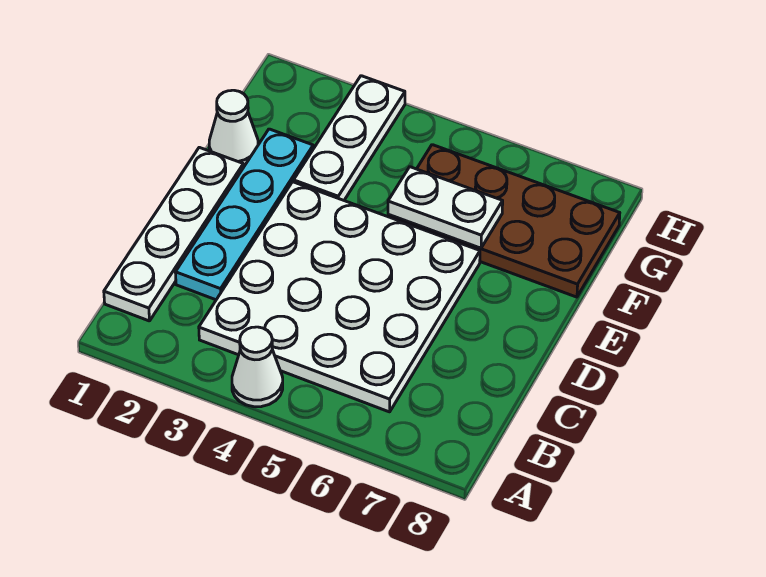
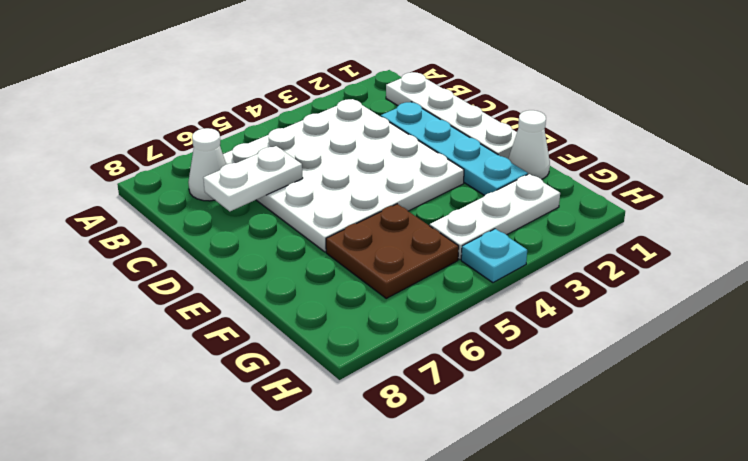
white cone A4 level 1 -> white cone B7 level 1
white plate F3:H3 level 1 -> white plate G2:G4 level 1
brown plate F5:G8 level 1 -> brown plate F5:G6 level 1
white plate F5:F6 level 2 -> white plate C6:C7 level 2
none -> cyan plate H4 level 1

